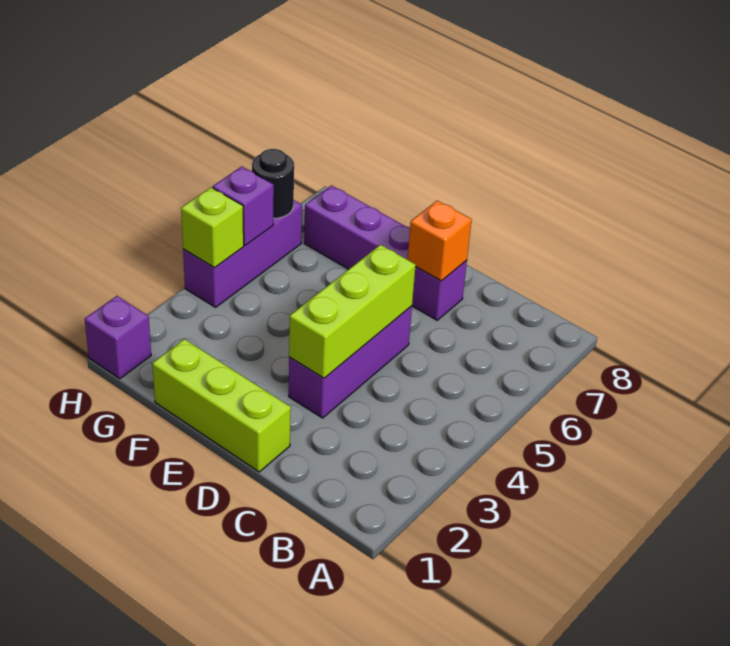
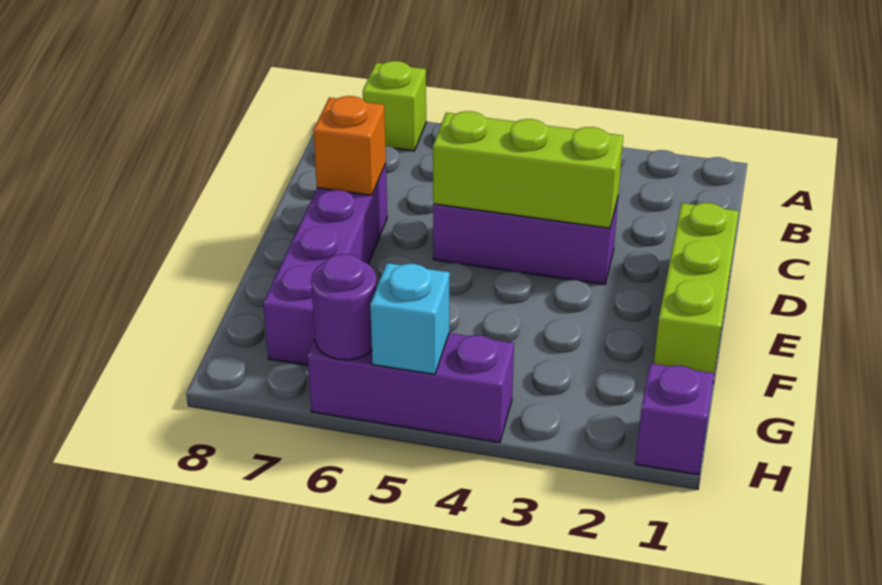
lime brick H4 level 2 -> lime brick A7 level 1
purple brick H5 level 2 -> cyan brick H5 level 2
black round brick H6 level 2 -> purple round brick H6 level 2

